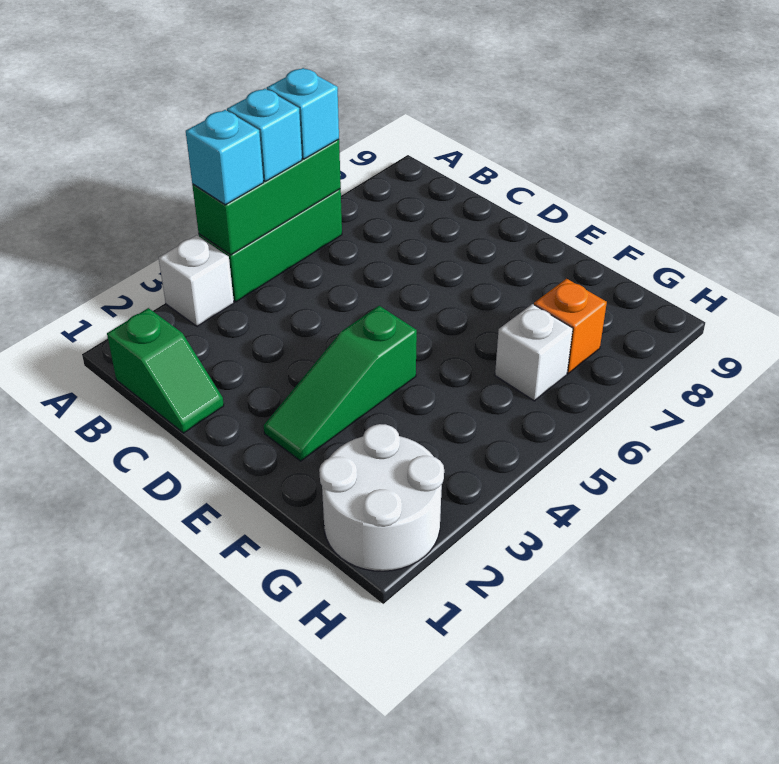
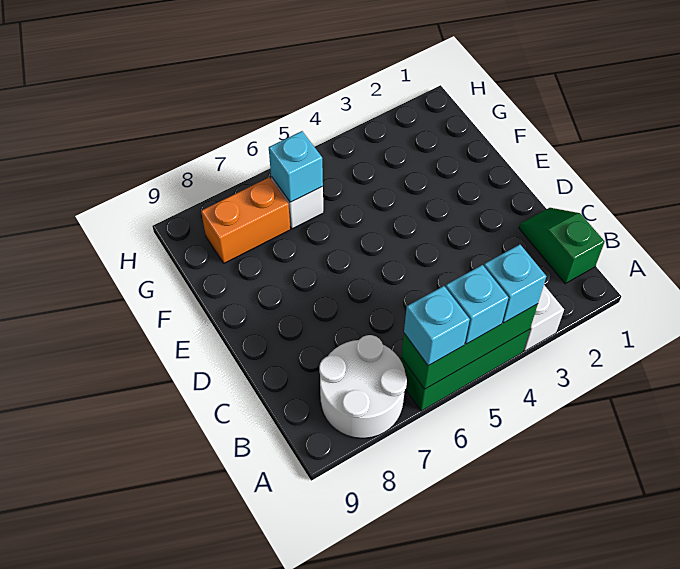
green slope E2:E4 level 1 top 4 -> none
white round brick G1:H2 level 1 -> white round brick A7:B8 level 1
none -> cyan brick G6 level 2
orange brick G7 level 1 -> orange brick G7:G8 level 1

